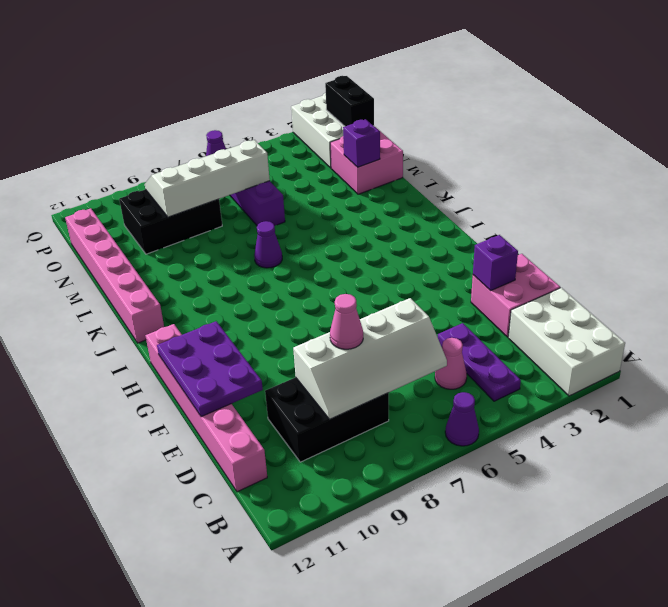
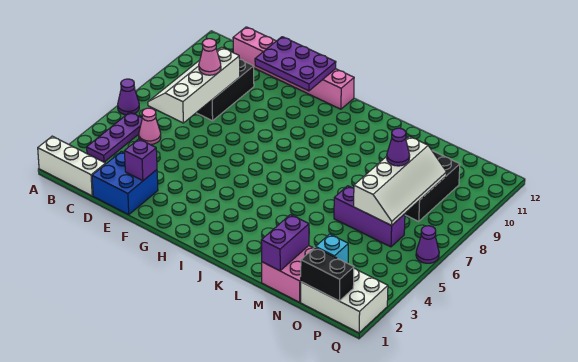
white brick A1:C2 level 1 -> white brick A1:C1 level 1
purple plate B4:D4 level 1 -> purple plate B3:B5 level 1
pink brick D1:E2 level 1 -> blue brick D1:E2 level 1
pink brick J12:O12 level 1 -> none
purple cone K7 level 1 -> purple cone N8 level 3
purple brick M2 level 2 -> purple brick M1:M2 level 2
none -> cyan brick O2 level 2

